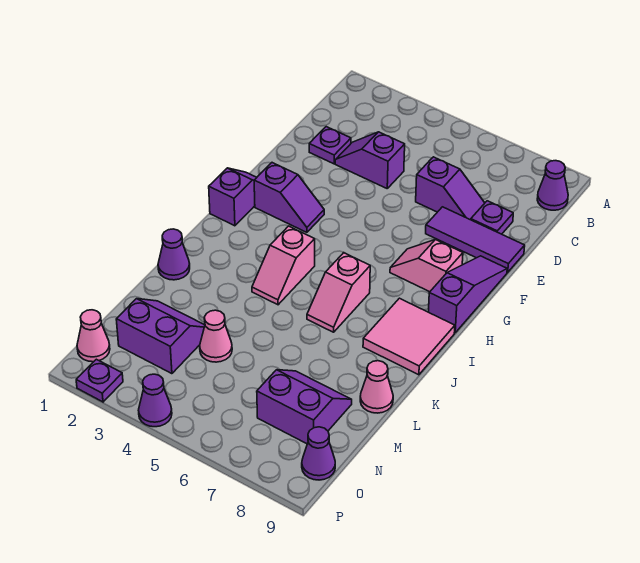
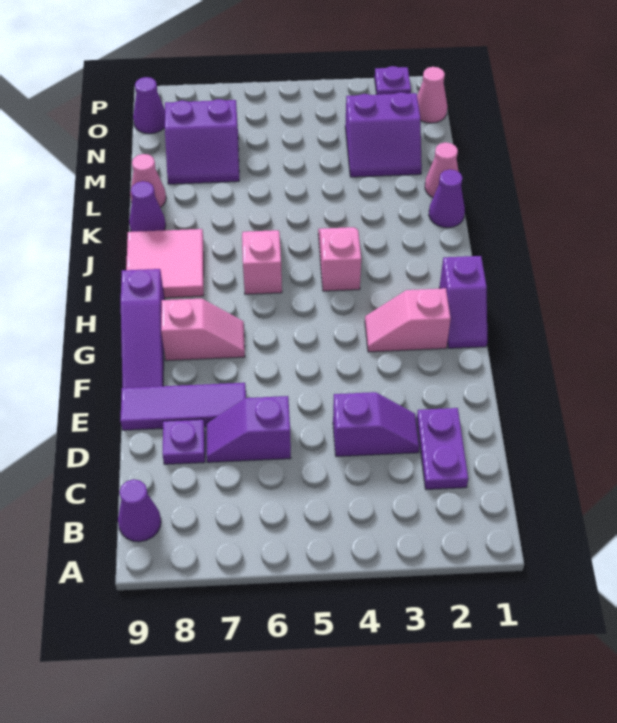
purple plate D2 level 1 -> purple plate C2:D2 level 1
purple slope G2:G3 level 1 top 2 -> pink slope G2:G3 level 1 top 2
pink cone M4 level 1 -> pink cone L1 level 1
purple cone P4 level 1 -> purple cone K9 level 1

